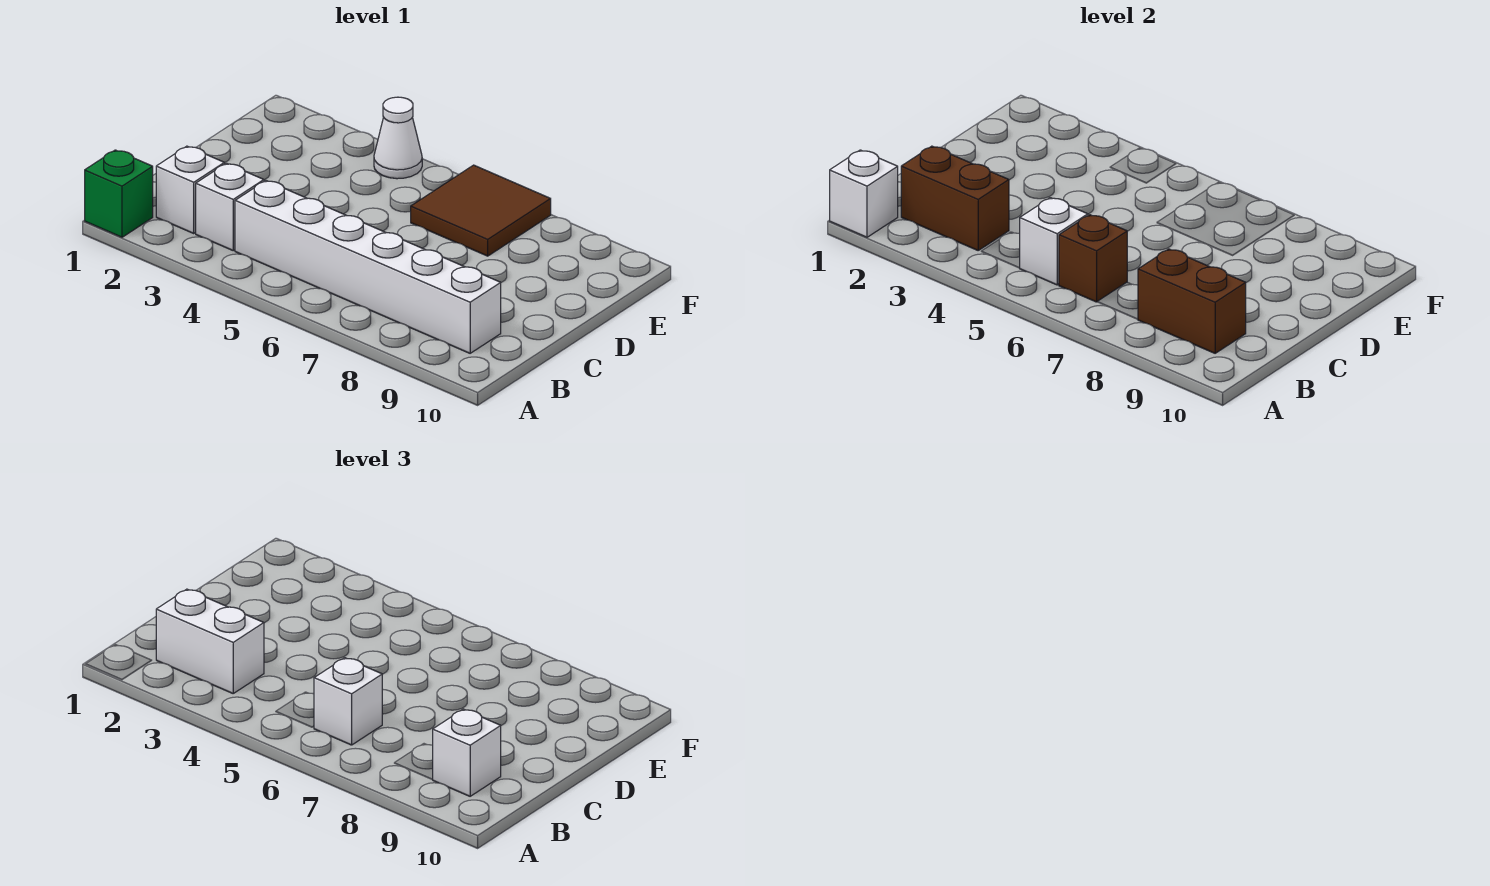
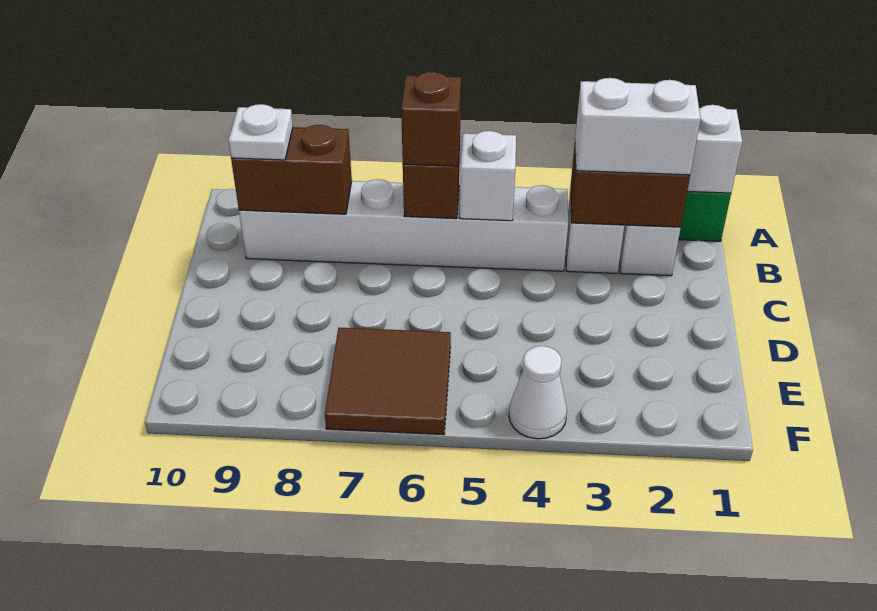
white brick B6 level 3 -> brown brick B6 level 3
white brick B9 level 3 -> white plate B9 level 3

